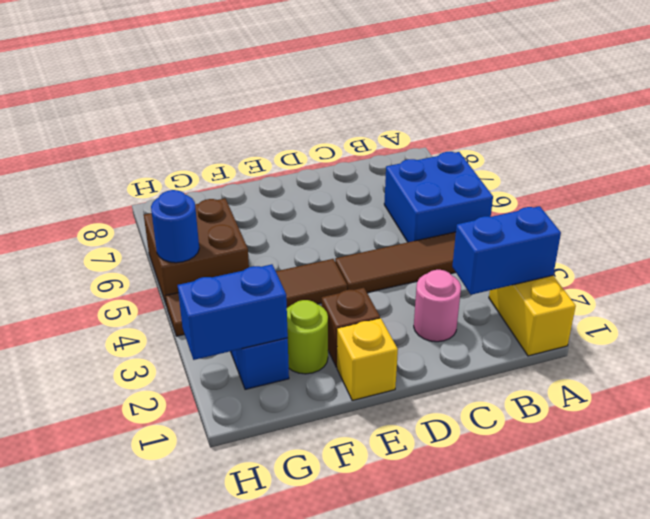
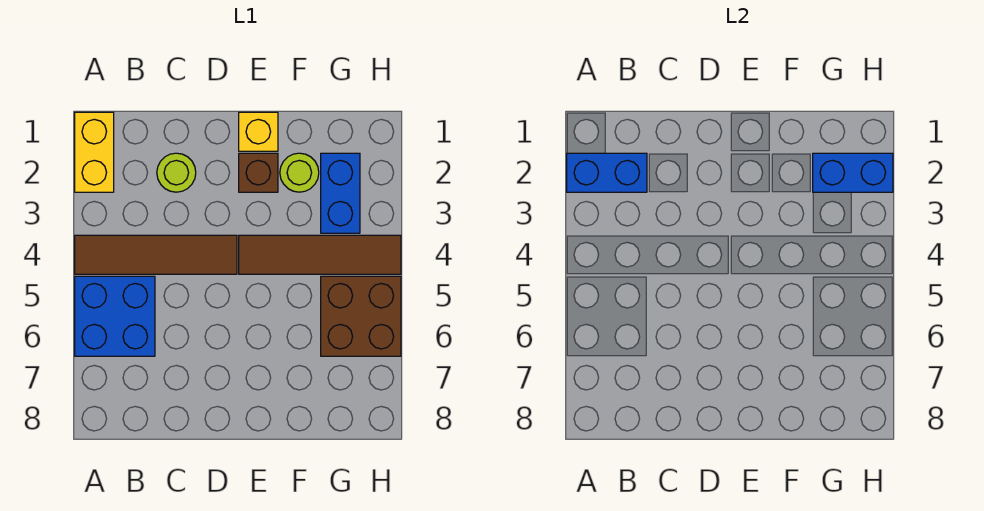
pink round brick C2 level 1 -> lime round brick C2 level 1
blue round brick H5 level 2 -> none

